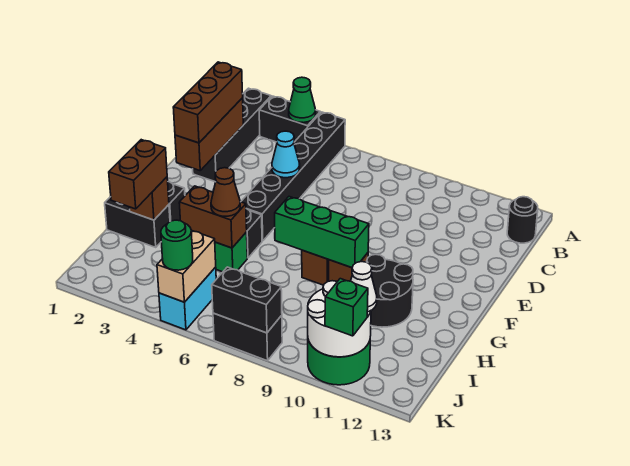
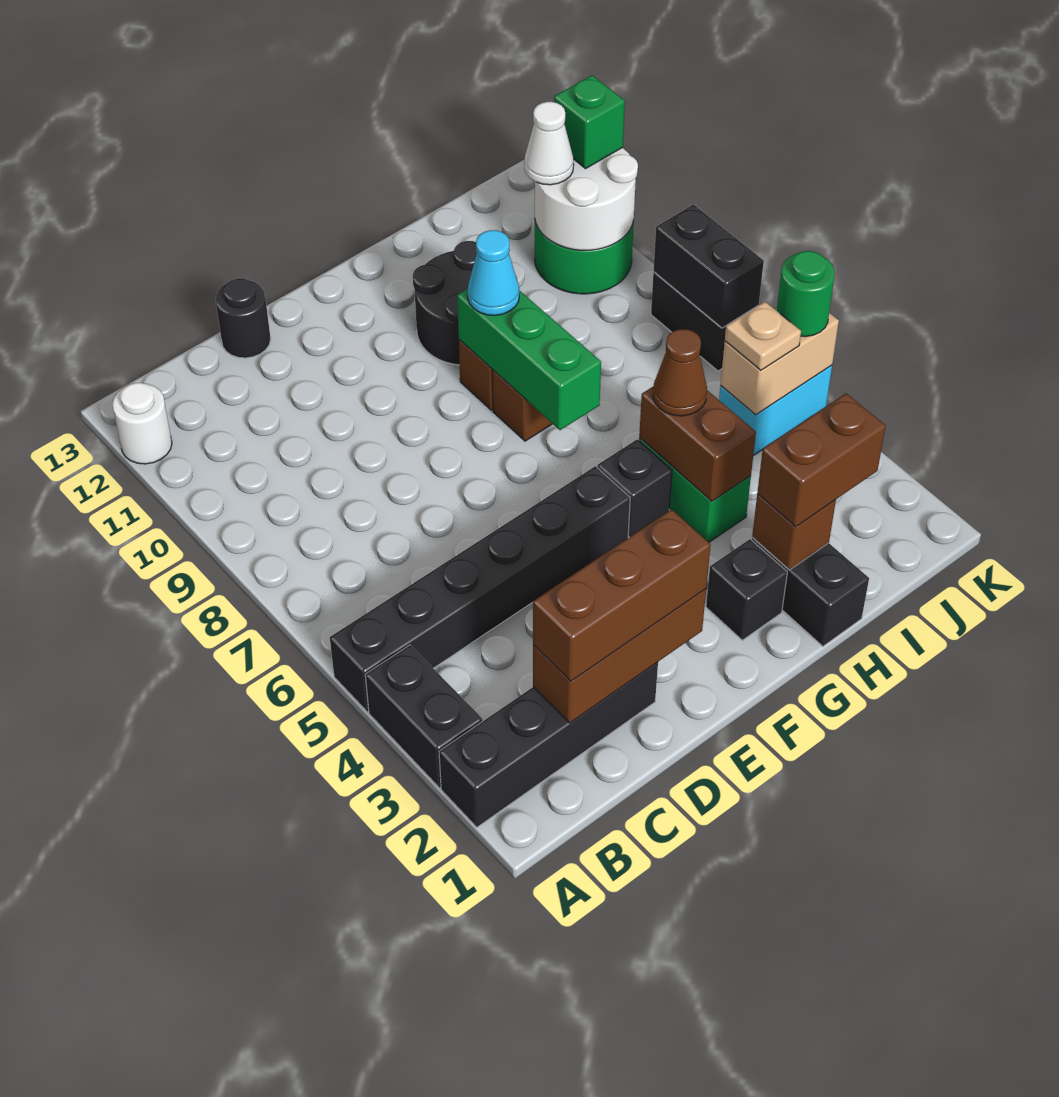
green cone A4 level 2 -> none
none -> white round brick A12 level 1
black round brick B13 level 1 -> black round brick D13 level 1
cyan cone D5 level 2 -> cyan cone G9 level 3
none -> tan plate J5 level 3

